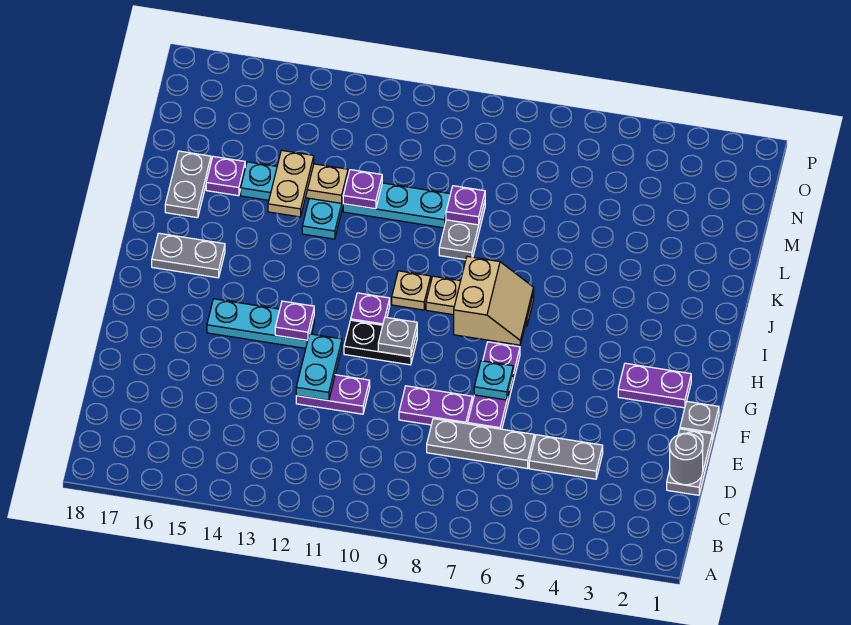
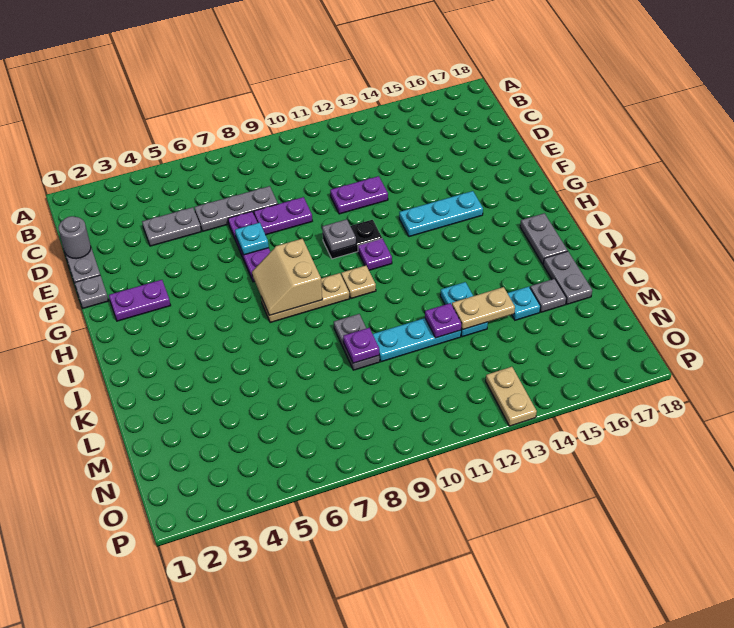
cyan plate E12:F12 level 2 -> none
purple plate G13 level 2 -> none
grey plate I16:I17 level 1 -> grey plate I17:J17 level 1
tan plate K14:L14 level 3 -> tan plate O13:P13 level 1
purple plate L16 level 1 -> grey plate L16 level 1

